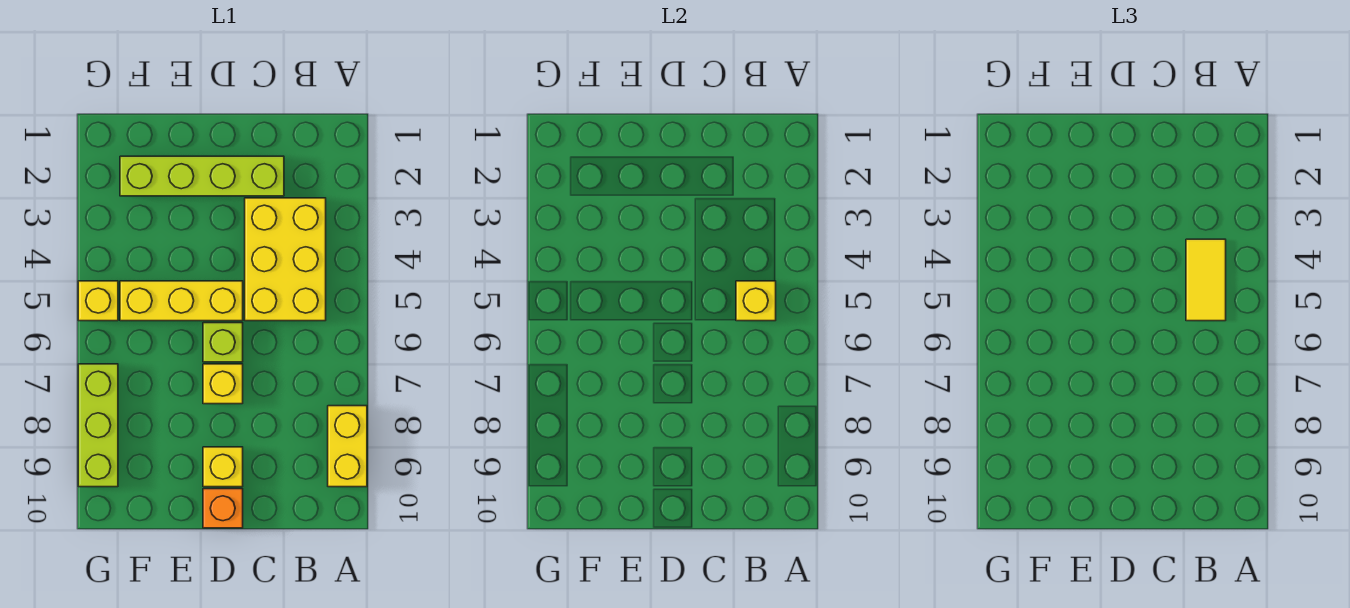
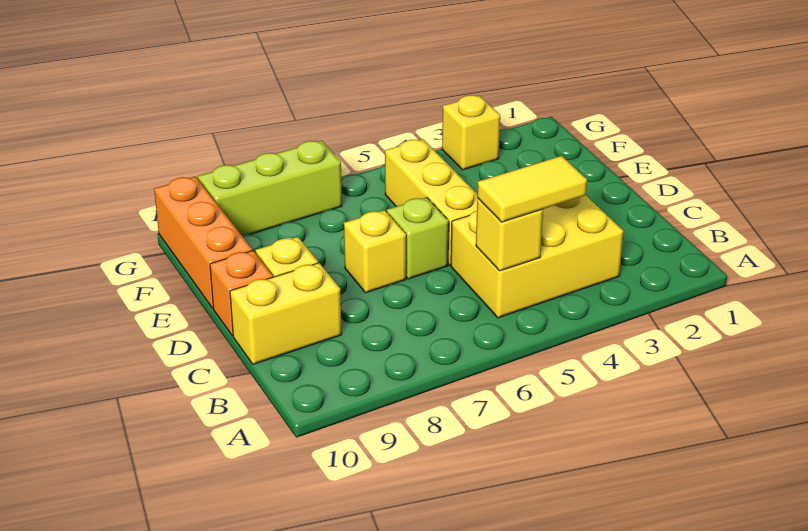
yellow brick A8:A9 level 1 -> yellow brick C9:C10 level 1
lime brick C2:F2 level 1 -> none
none -> orange brick E10:G10 level 1
yellow brick G5 level 1 -> yellow brick G3 level 1

